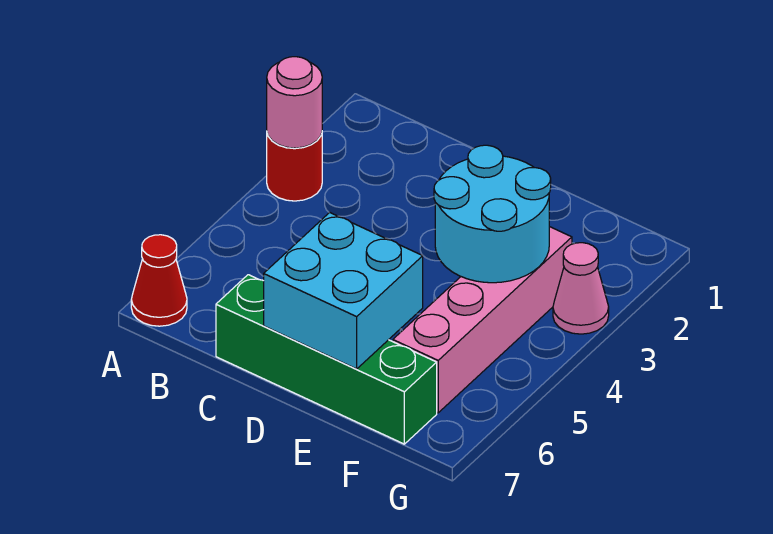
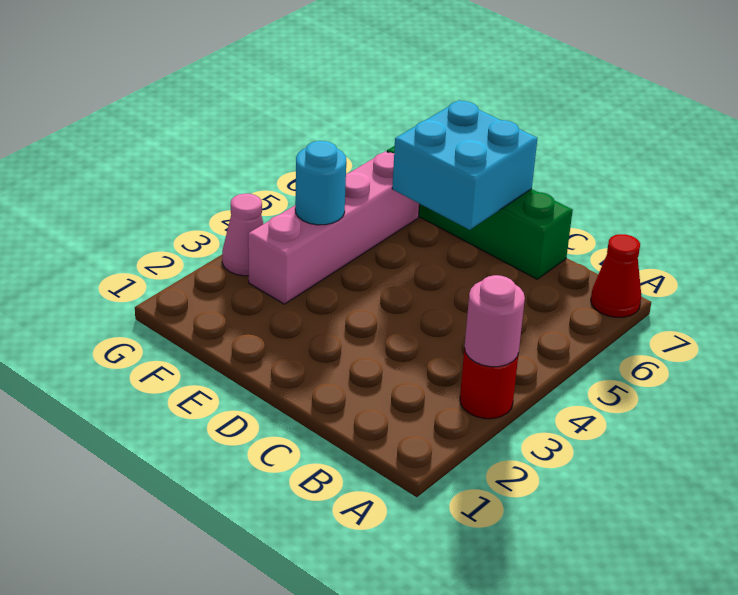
cyan round brick E3:F4 level 2 -> cyan round brick F4 level 2

